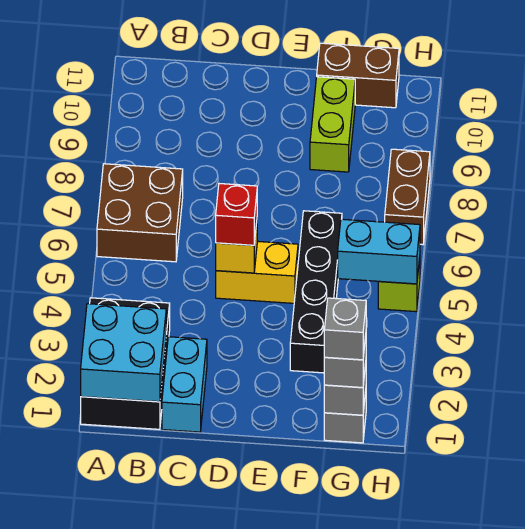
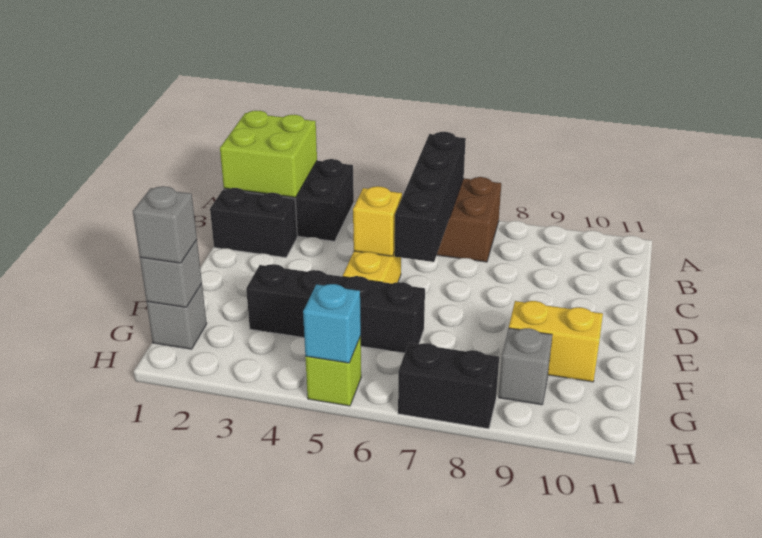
cyan brick A1:B2 level 2 -> lime brick A1:B2 level 2
none -> black brick A6:D6 level 2
cyan brick C1:C2 level 1 -> black brick C1:C2 level 1
red brick D5 level 3 -> none
lime brick F9:F10 level 1 -> yellow brick F9:F10 level 1
brown brick F11:G11 level 1 -> none
grey brick G1 level 4 -> grey brick G9 level 1
cyan brick G5:H5 level 2 -> cyan brick H5 level 2
brown brick H7:H8 level 1 -> black brick H7:H8 level 1

